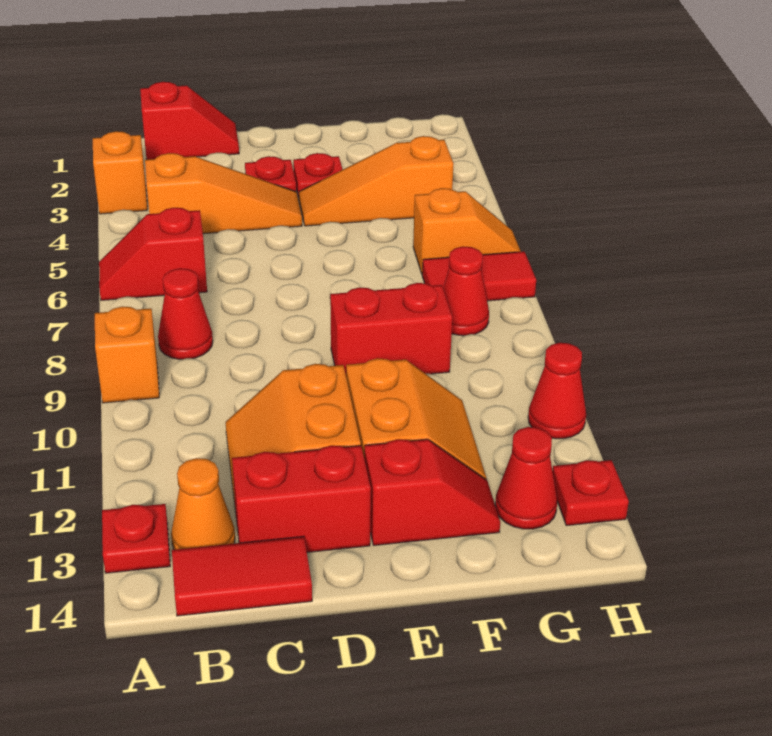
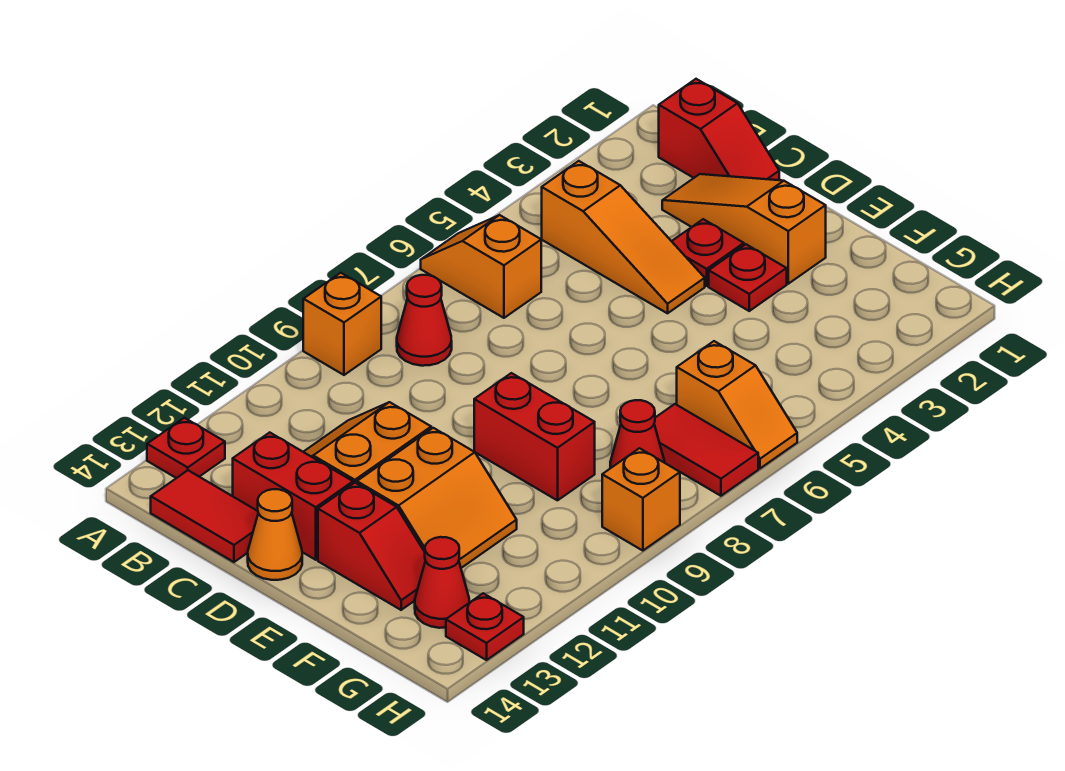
orange brick A3 level 1 -> orange brick H9 level 1
red slope A6:B6 level 1 top B -> orange slope A6:B6 level 1 top B
orange cone B13 level 1 -> orange cone D14 level 1
orange slope E4:G4 level 1 top G -> orange slope C2:E2 level 1 top E
red cone H11 level 1 -> none

